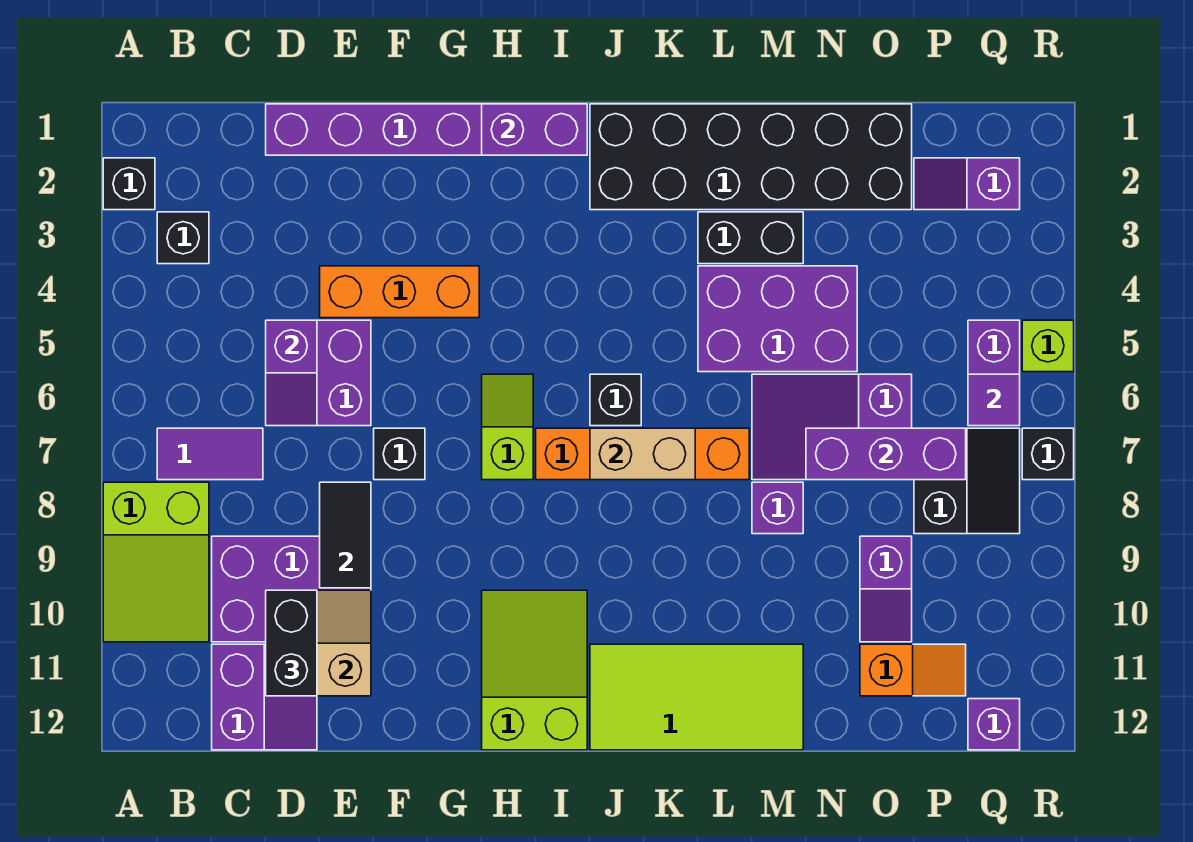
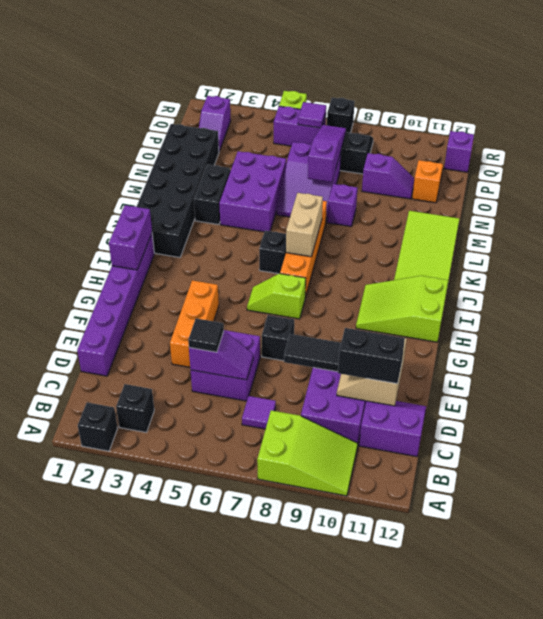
purple tile B7:C7 level 1 -> purple tile C7 level 1
none -> black tile D5 level 3
purple brick N7:P7 level 2 -> purple slope N7:P7 level 2 top N

